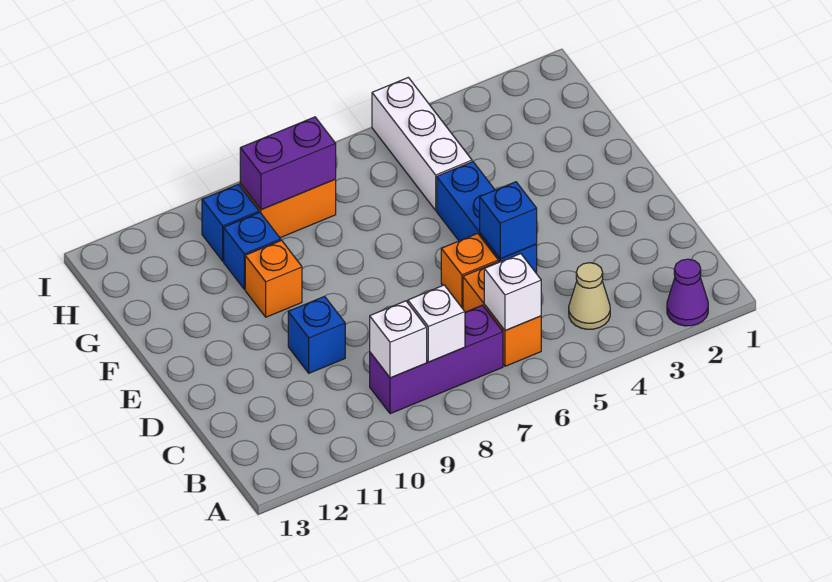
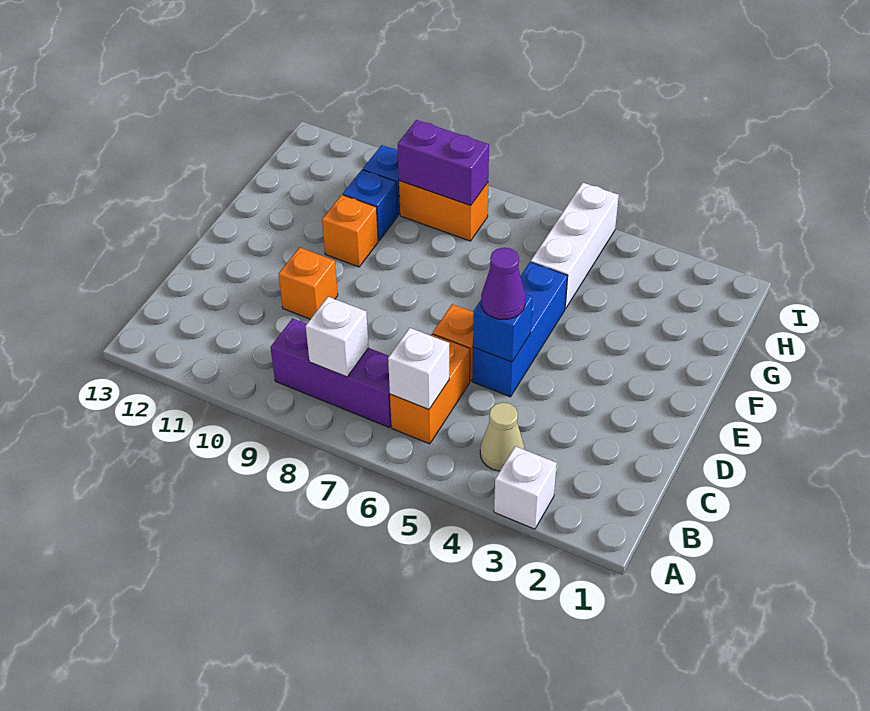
purple cone A2 level 1 -> purple cone D5 level 3
white brick B9 level 2 -> white brick A3 level 1
blue brick D10 level 1 -> orange brick D10 level 1

